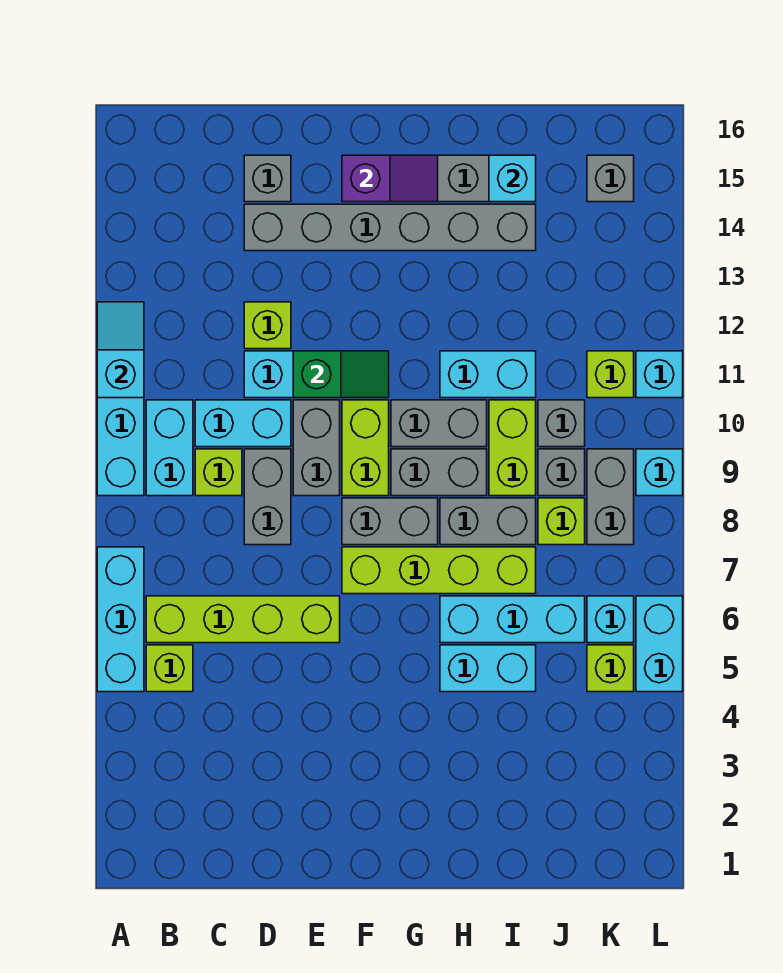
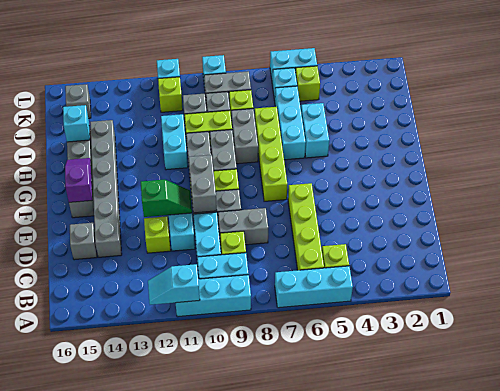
green slope E11:F11 level 2 top E -> green slope E11:E12 level 2 top 12
grey brick F8:G8 level 1 -> grey brick E10:F10 level 2

